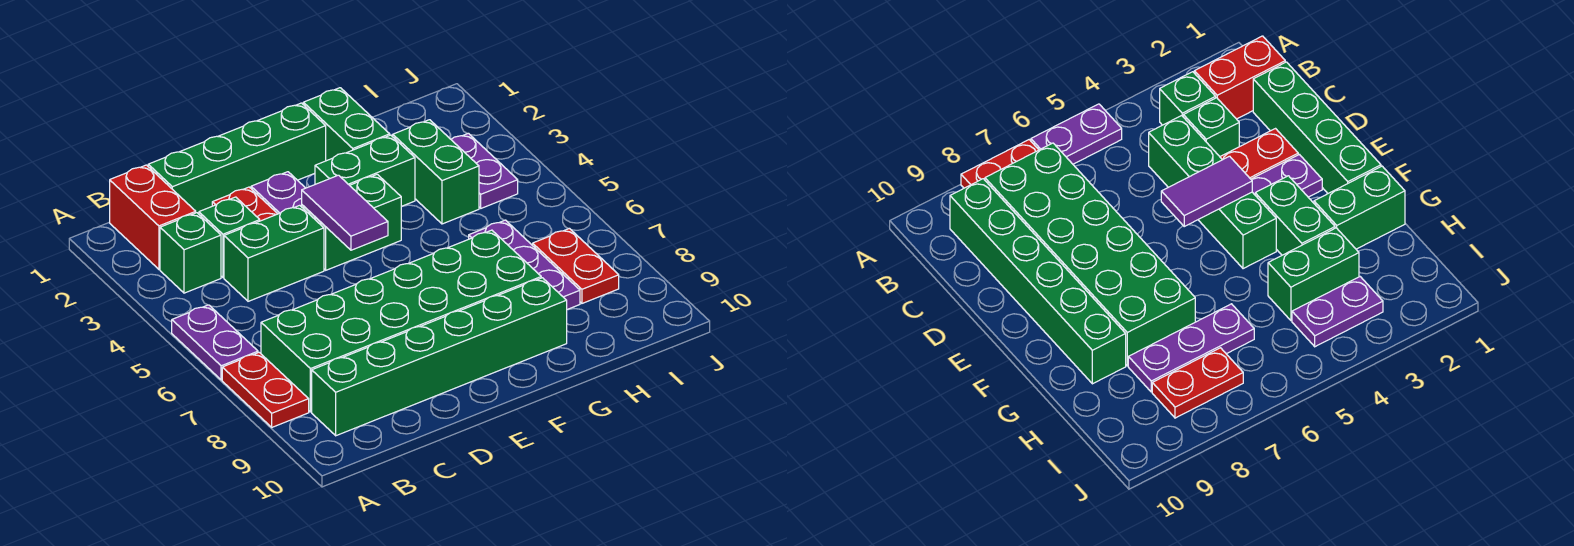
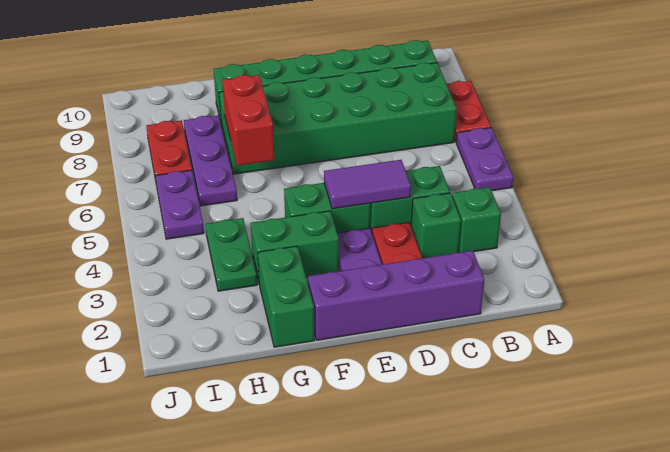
red brick B1:B2 level 1 -> red brick G6:G7 level 2
green brick C1:F1 level 1 -> purple brick C1:F1 level 1
purple tile E4:E5 level 2 -> purple tile D4:E4 level 2
green brick H3:H4 level 1 -> green plate H3:H4 level 1
purple plate I3:I4 level 1 -> purple plate I5:I6 level 1

